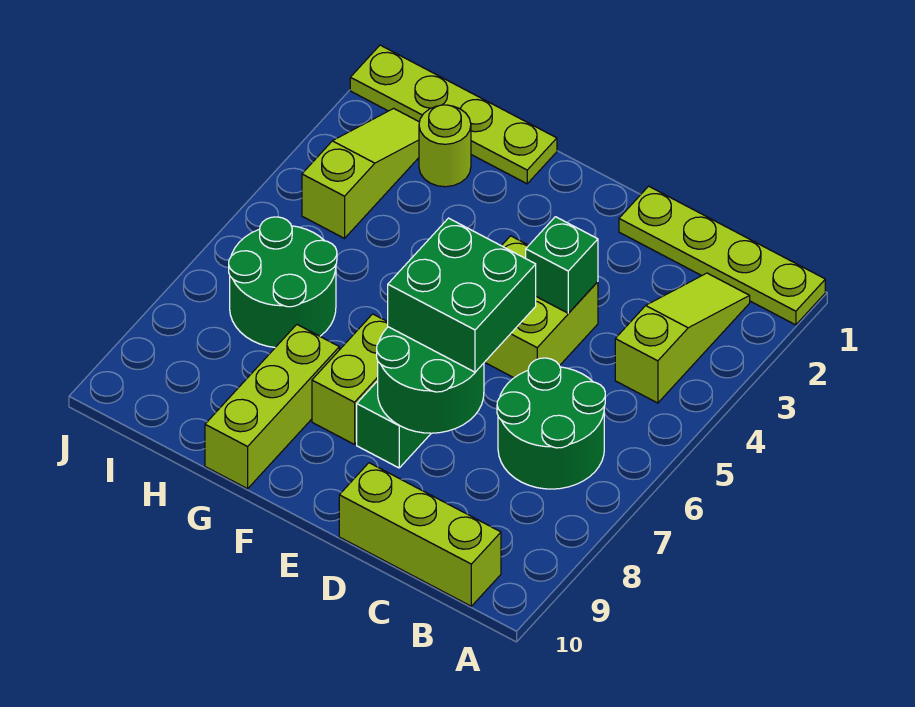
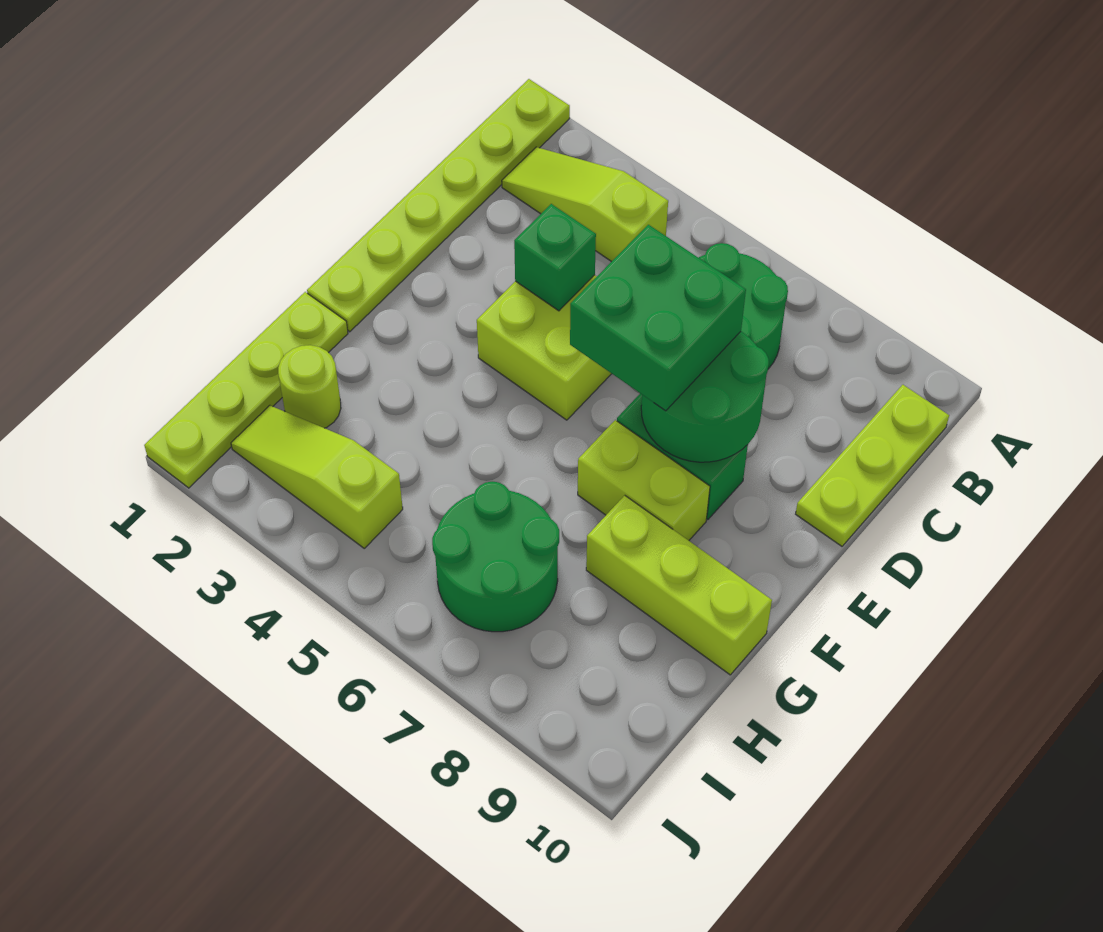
lime plate A1:D1 level 1 -> lime plate A1:F1 level 1
lime brick B10:D10 level 1 -> lime plate B10:D10 level 1

